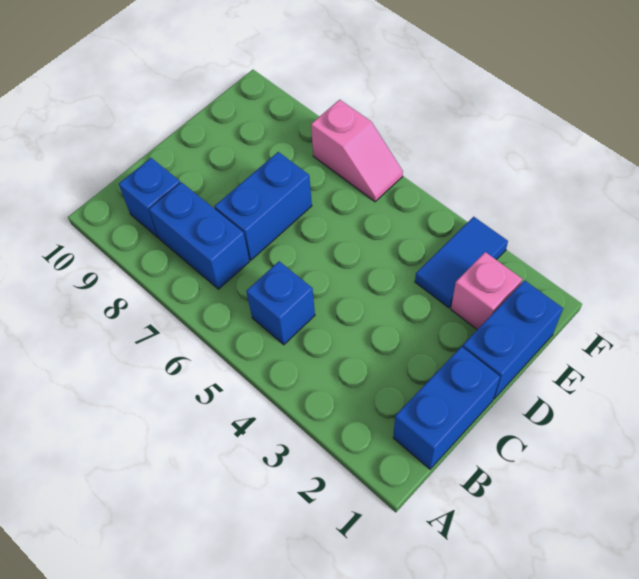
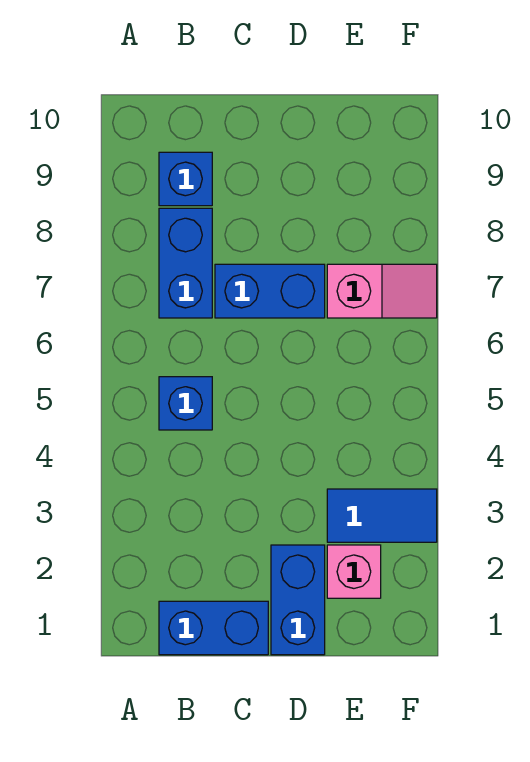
blue brick D1:E1 level 1 -> blue brick D1:D2 level 1
pink slope F6:F7 level 1 top 7 -> pink slope E7:F7 level 1 top E

